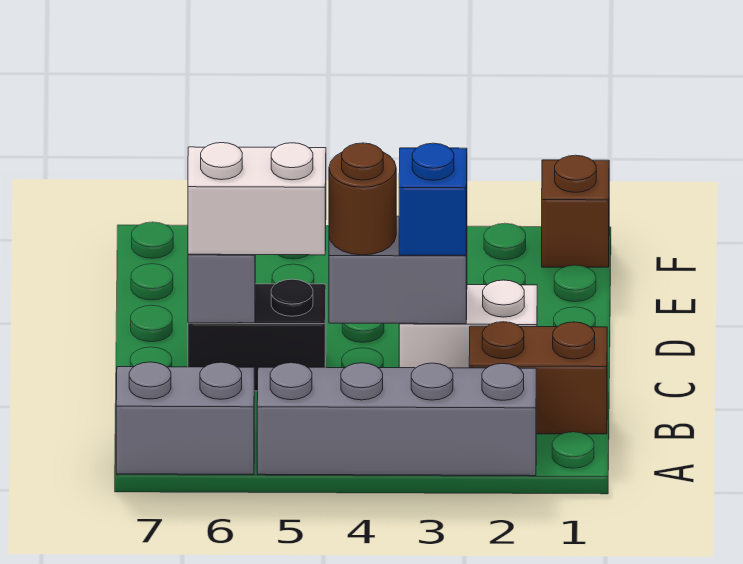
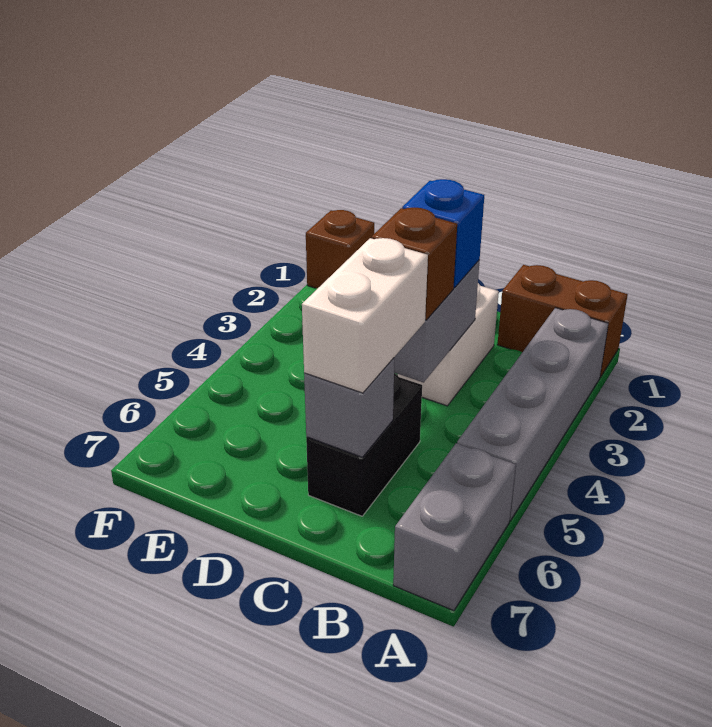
brown brick B1:B2 level 1 -> brown brick A1:B1 level 1
brown round brick C4 level 3 -> brown brick C4 level 3

